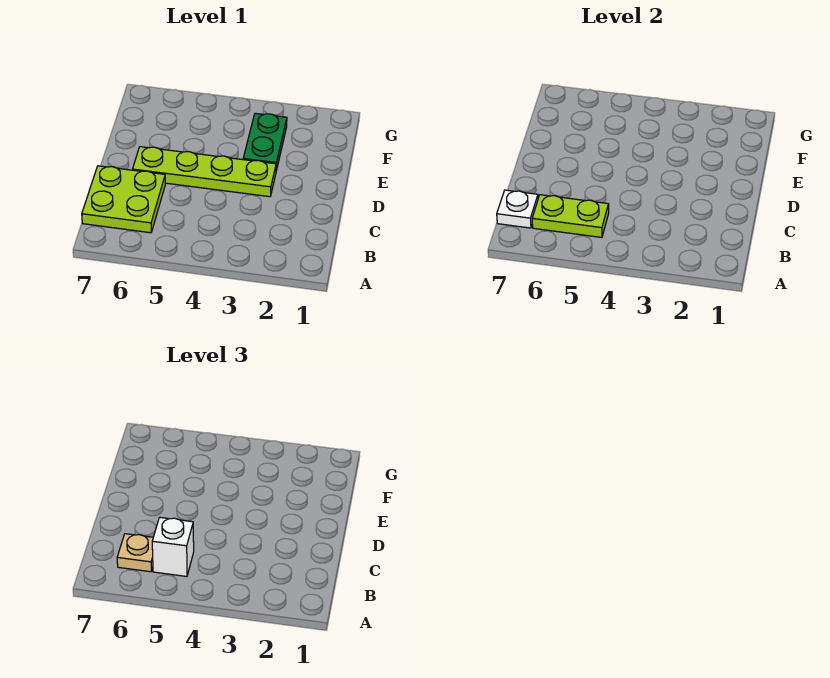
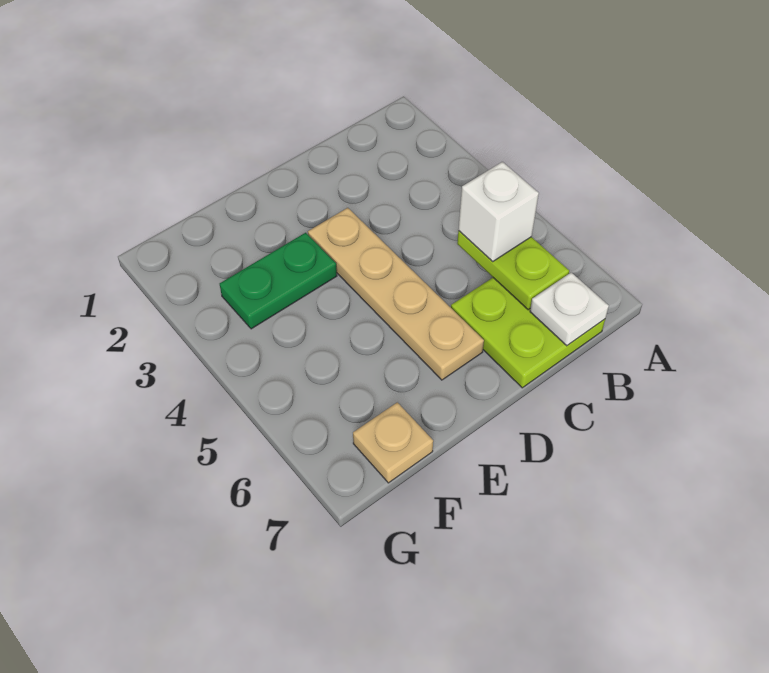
tan plate B6 level 3 -> tan plate F7 level 1
lime plate D3:D6 level 1 -> tan plate D3:D6 level 1

